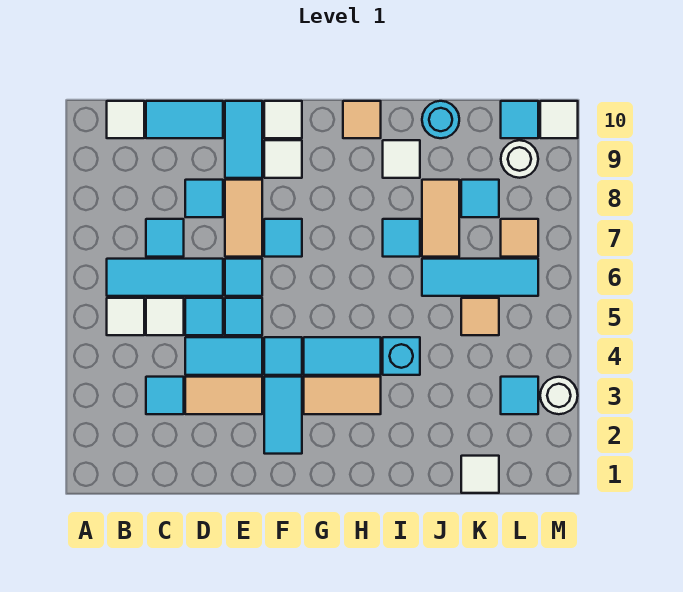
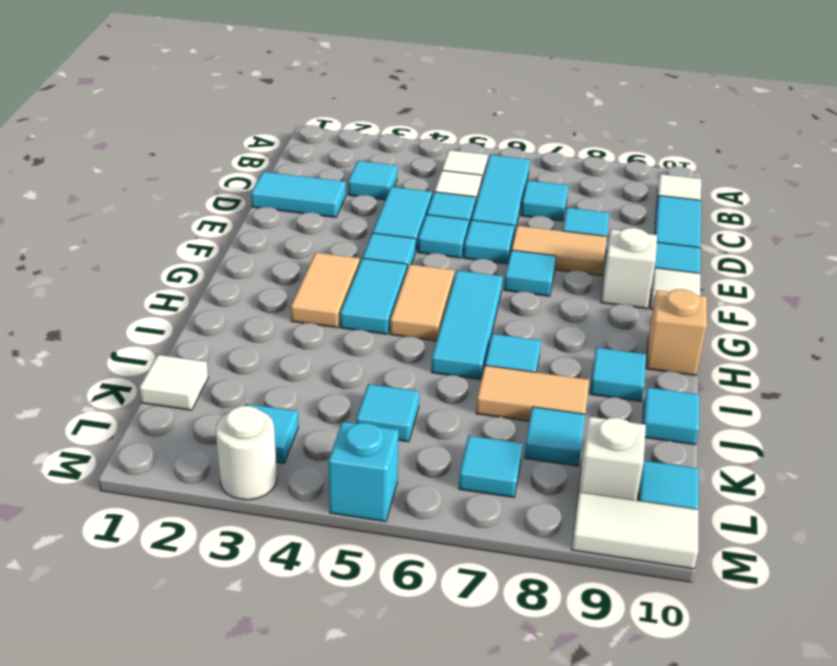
tan tile D3:E3 level 1 -> tan tile G5:H5 level 1
cyan tile F2:F3 level 1 -> cyan tile D1:D2 level 1
white tile F9 level 1 -> white brick F9 level 1
tan tile H10 level 1 -> tan brick H10 level 1
cyan brick I4 level 1 -> cyan brick M5 level 1
white tile I9 level 1 -> cyan tile I9 level 1
cyan tile J6:L6 level 1 -> cyan tile G6:I6 level 1
cyan round brick J10 level 1 -> cyan tile J10 level 1
tan tile K5 level 1 -> cyan tile K5 level 1
tan tile L7 level 1 -> cyan tile L7 level 1
white round brick L9 level 1 -> white brick L9 level 1
white tile M10 level 1 -> white tile M9:M10 level 1

